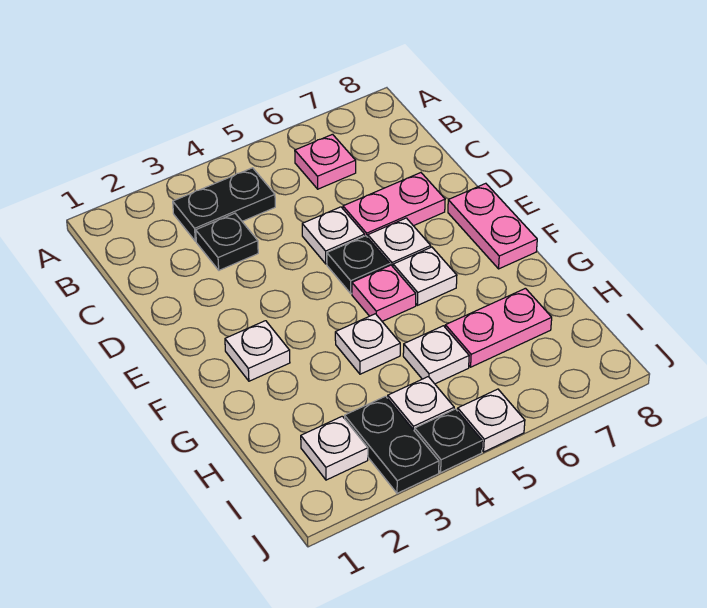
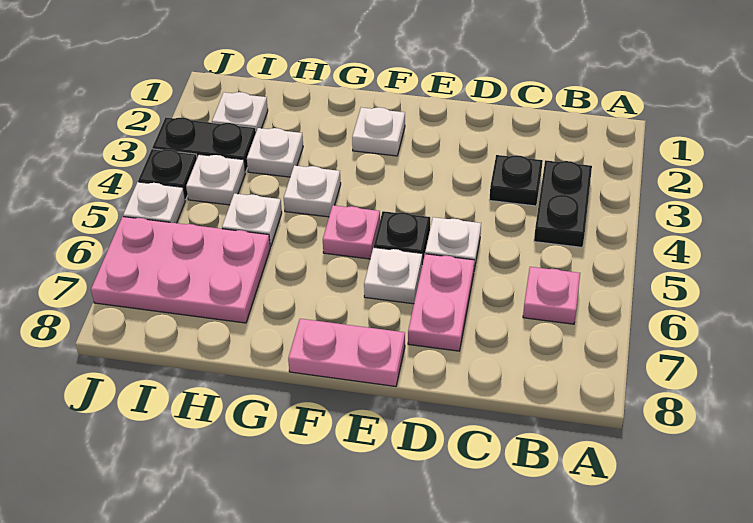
white plate F6 level 1 -> white plate H3 level 1
pink plate H6:H7 level 1 -> pink plate H6:J7 level 1

